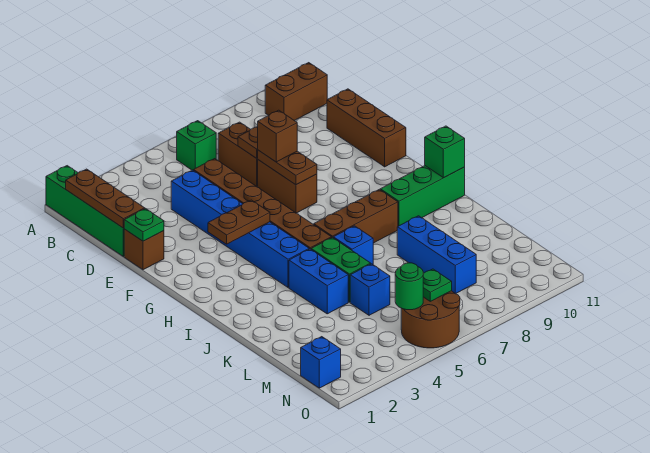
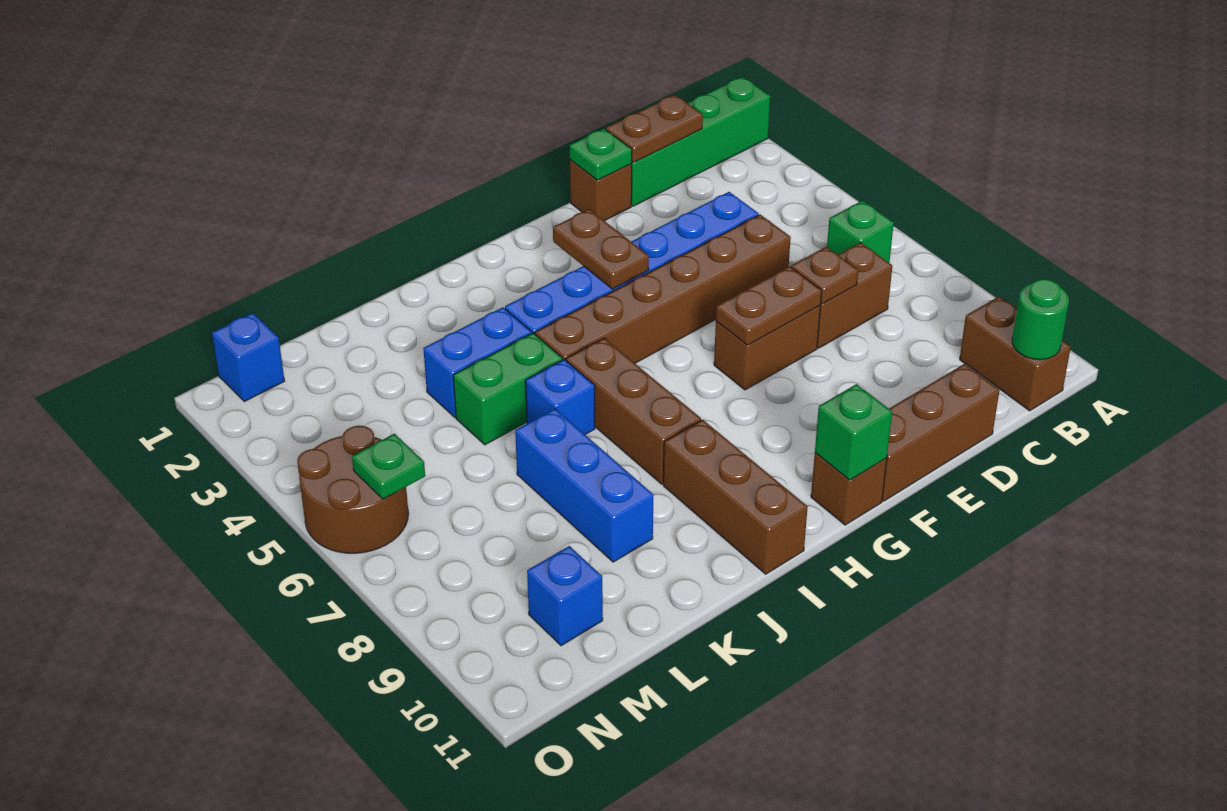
brown plate B1:D1 level 2 -> brown plate C1:D1 level 2
brown brick E7 level 3 -> brown brick G11 level 1
green brick I9:I11 level 1 -> brown brick I9:I11 level 1
green brick I11 level 2 -> green brick G11 level 2
blue brick K8:M8 level 1 -> blue brick K7:K9 level 1
blue brick L5 level 1 -> blue brick M10 level 1
green round brick N5 level 2 -> green round brick B11 level 2

